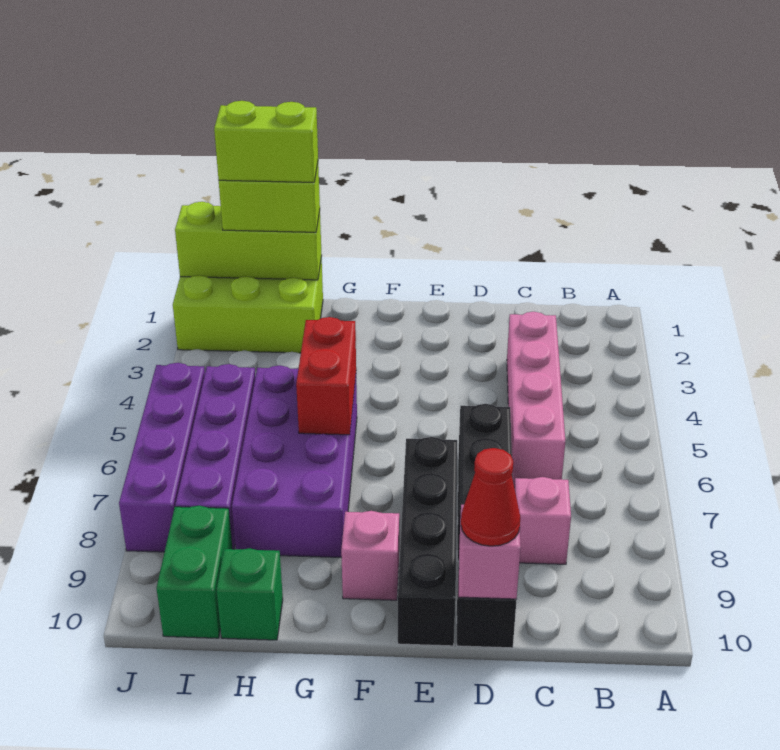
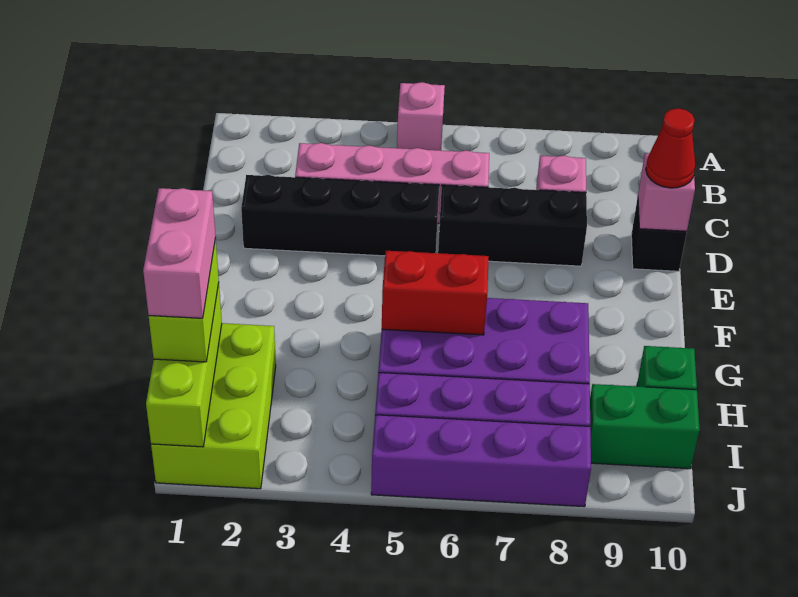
black brick E7:E10 level 1 -> black brick D2:D5 level 1
pink brick F9 level 1 -> pink brick A5 level 1
lime brick H1:I1 level 4 -> pink brick H1:I1 level 4

